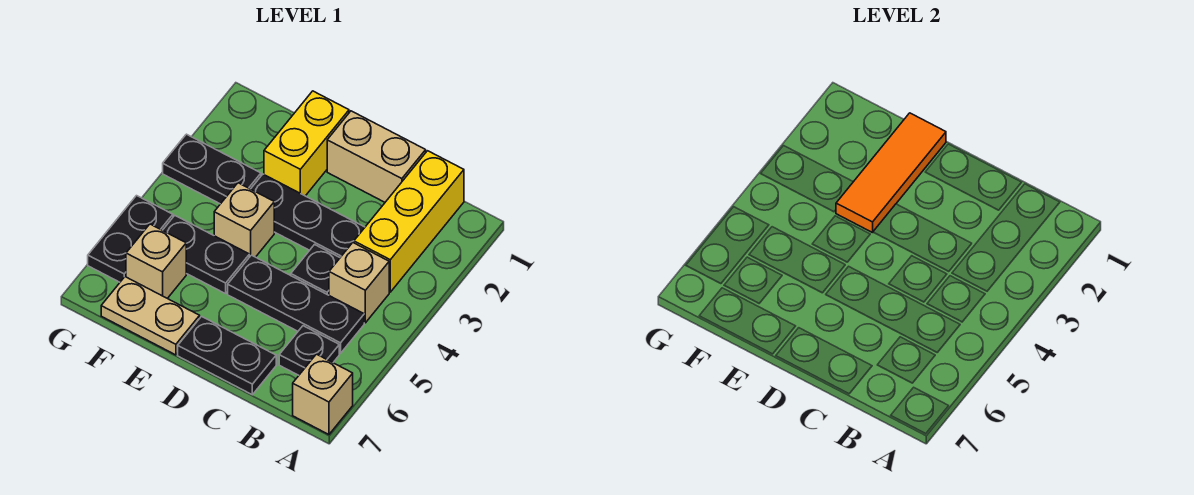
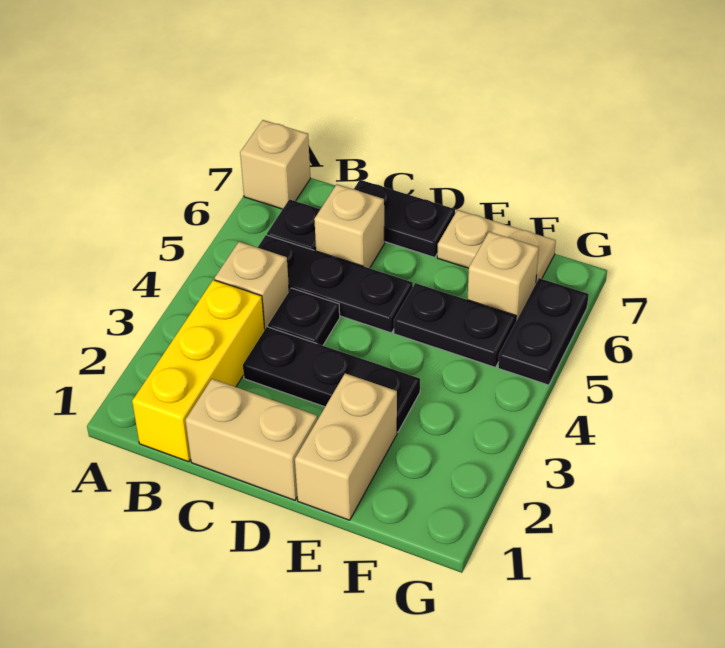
yellow brick E1:E2 level 1 -> tan brick E1:E2 level 1
orange tile E1:E3 level 2 -> none
tan brick E4 level 1 -> tan brick C6 level 1
black plate F3:G3 level 1 -> none

